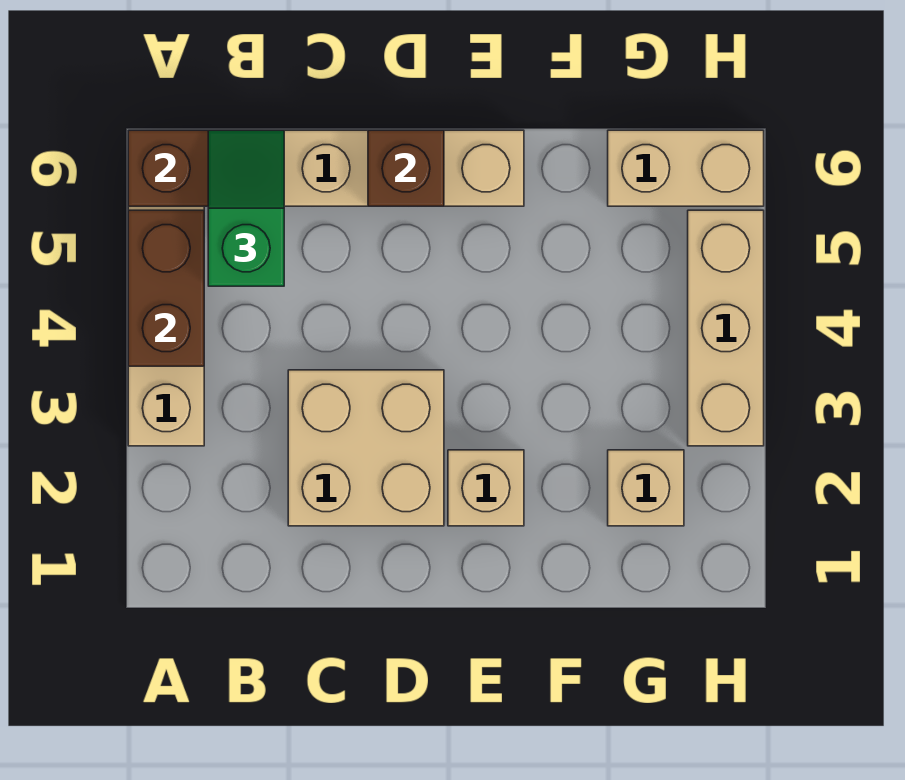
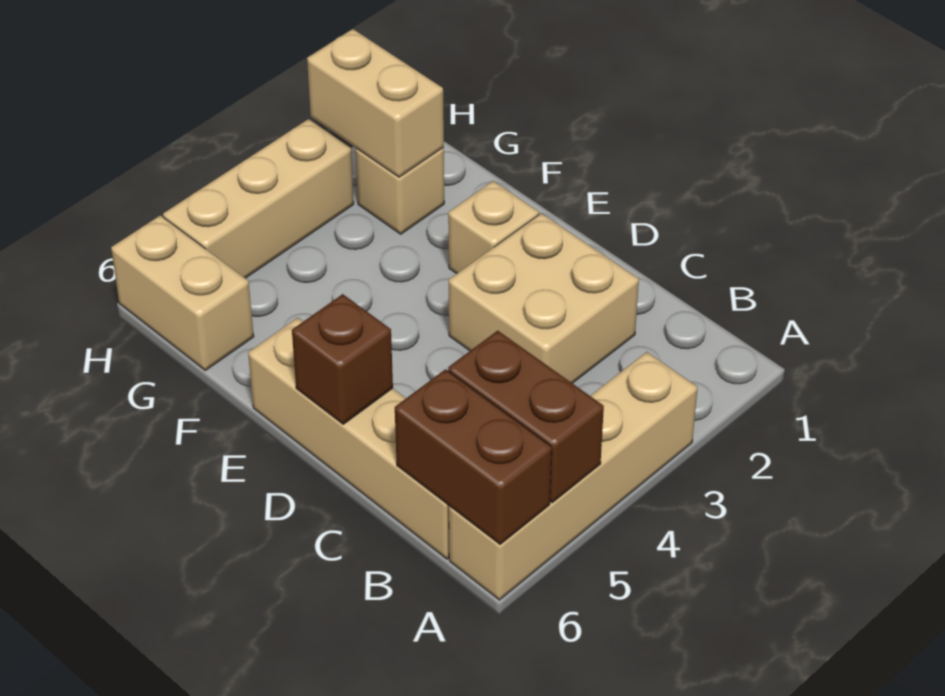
brown brick A4:A5 level 2 -> brown brick A5:B5 level 2
green slope B5:B6 level 3 top 5 -> none
none -> tan brick G2:H2 level 2

